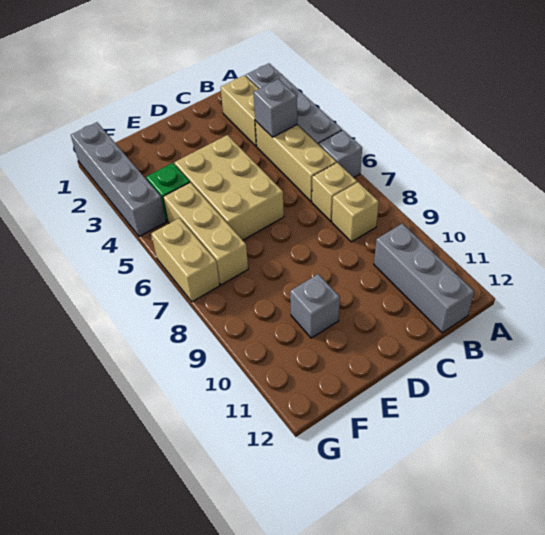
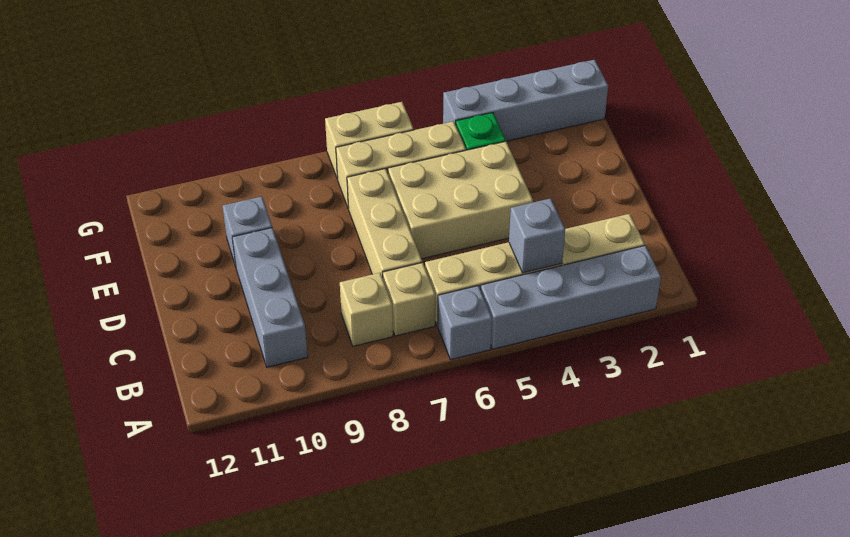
grey brick B10:B12 level 1 -> grey brick B10:D10 level 1
none -> tan brick C7:E7 level 1

